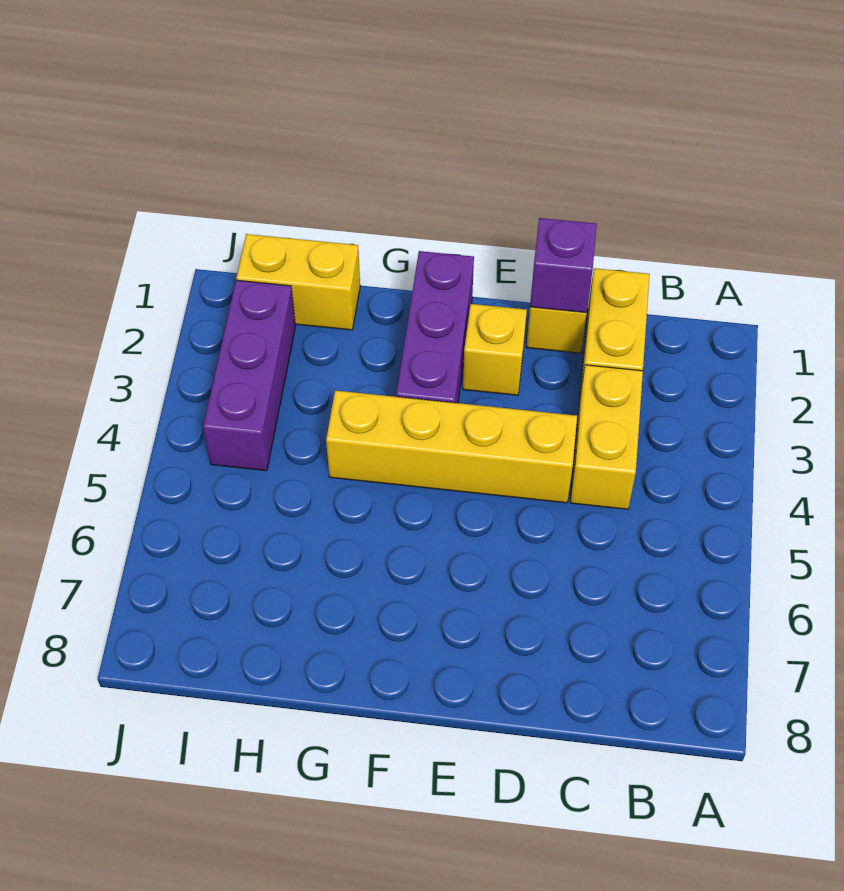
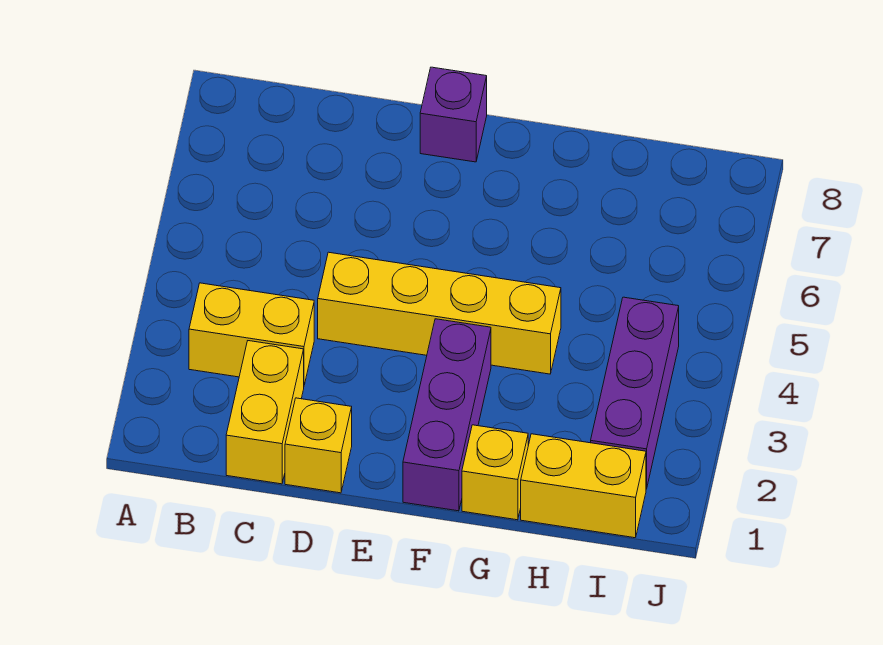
yellow brick C3:C4 level 1 -> yellow brick B3:C3 level 1
purple brick D1 level 2 -> purple brick E8 level 1
yellow brick E2 level 1 -> yellow brick G1 level 1

